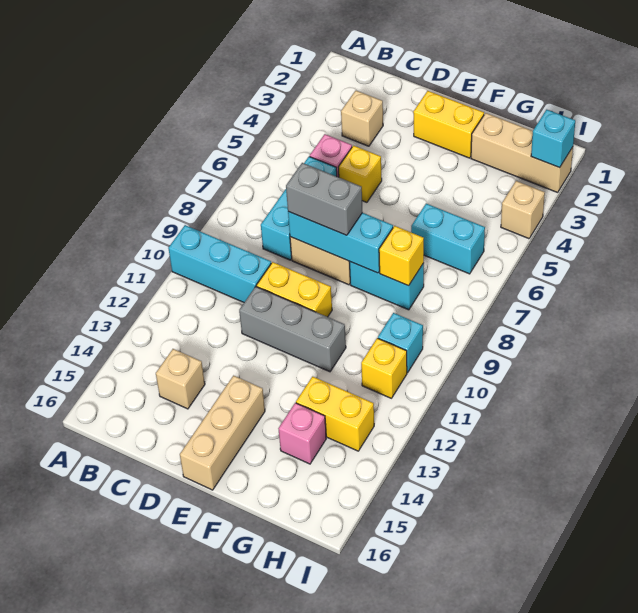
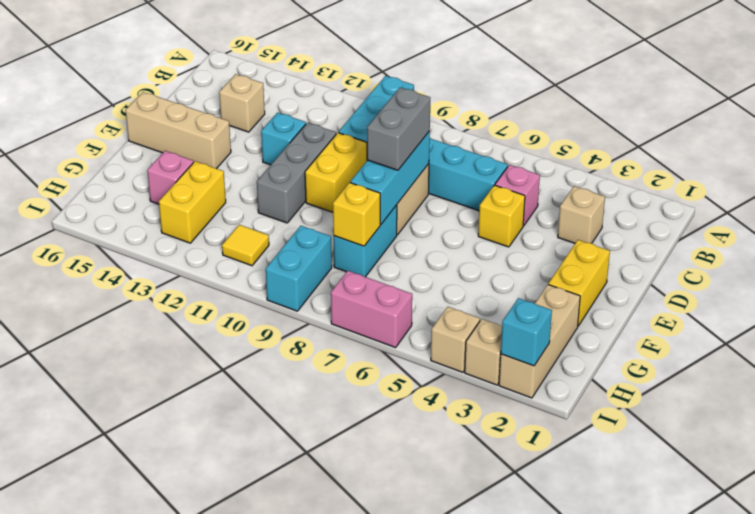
cyan brick G6:H6 level 1 -> cyan brick H9:I9 level 1
cyan brick H10 level 1 -> cyan brick D12 level 1
yellow brick H11 level 1 -> yellow tile H11 level 1
none -> tan brick I3 level 1
none -> pink brick I6:I7 level 1

